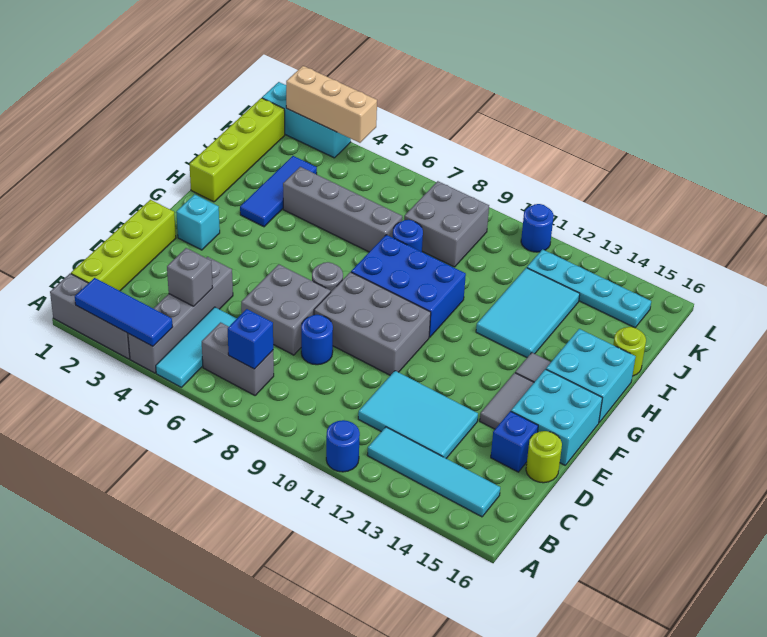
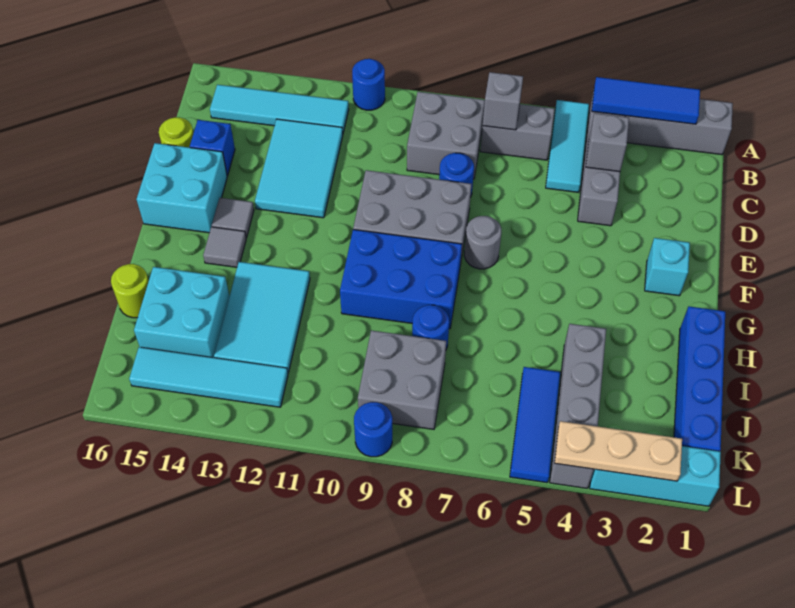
lime brick B1:E1 level 1 -> none
blue brick B7 level 2 -> grey brick B7 level 2
cyan tile C11:D13 level 1 -> cyan tile C12:E13 level 1
grey brick D6:E7 level 1 -> grey brick B8:C9 level 1
grey tile E14:F14 level 1 -> grey tile F14 level 1
cyan brick G15:H16 level 1 -> cyan brick I14:J15 level 1
lime brick H1:K1 level 1 -> blue brick H1:K1 level 1
blue tile H3:J3 level 1 -> blue tile J5:L5 level 1
grey brick I4:I7 level 1 -> grey brick I4:L4 level 1
cyan plate K12:K15 level 1 -> cyan tile K12:K15 level 1
tan brick L2:L4 level 2 -> tan plate L2:L4 level 2
blue round brick L11 level 1 -> blue round brick L9 level 1

